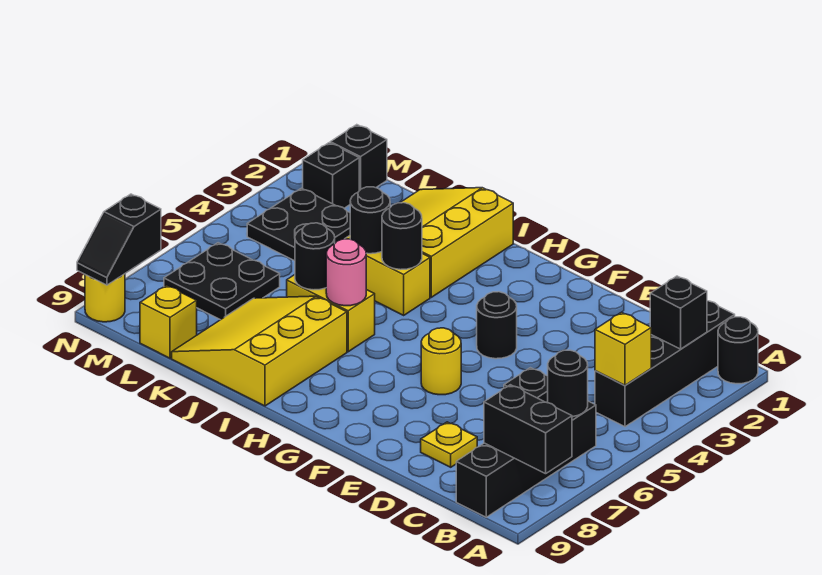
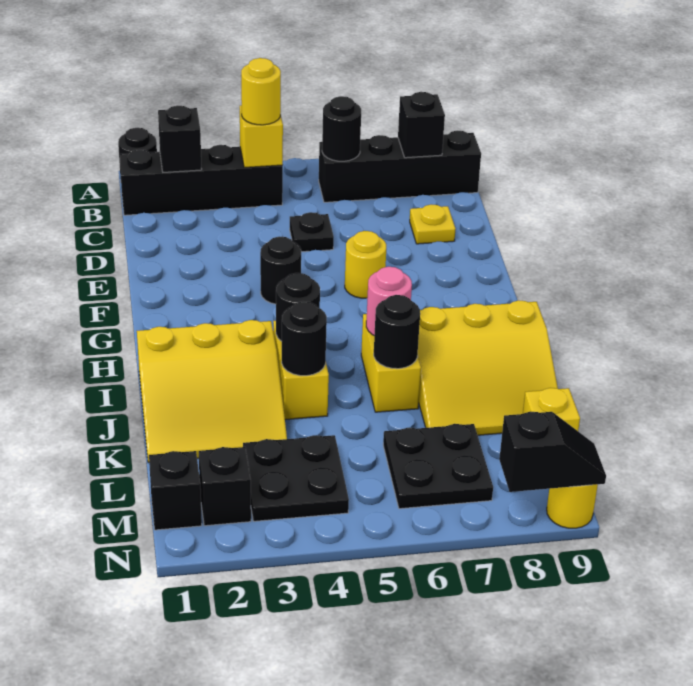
black brick A8:B8 level 2 -> black brick B8 level 2
none -> yellow round brick B4 level 3

